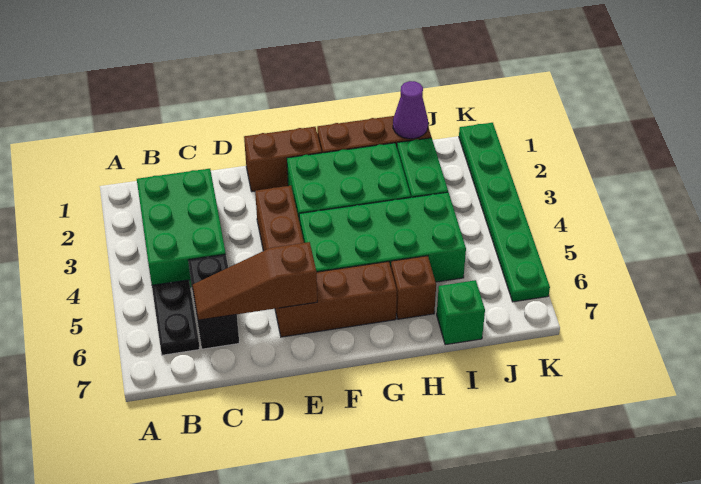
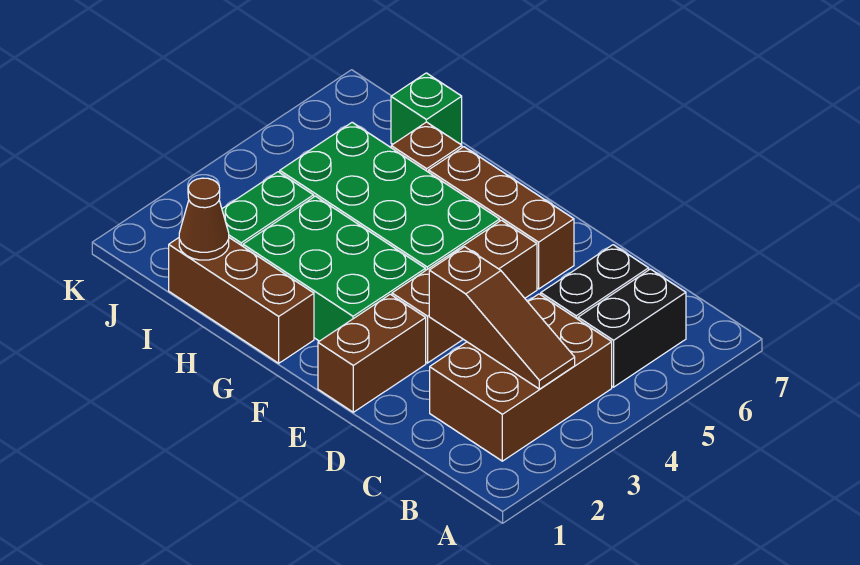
green brick B2:C4 level 1 -> brown brick B2:C4 level 1
black plate B5:B6 level 1 -> black brick B5:B6 level 1
brown slope C6:E6 level 2 top E -> brown slope B3:D3 level 2 top D
brown brick E1:F1 level 1 -> brown brick E1:E2 level 1
purple cone I1 level 2 -> brown cone I1 level 2
green plate K1:K6 level 1 -> none

